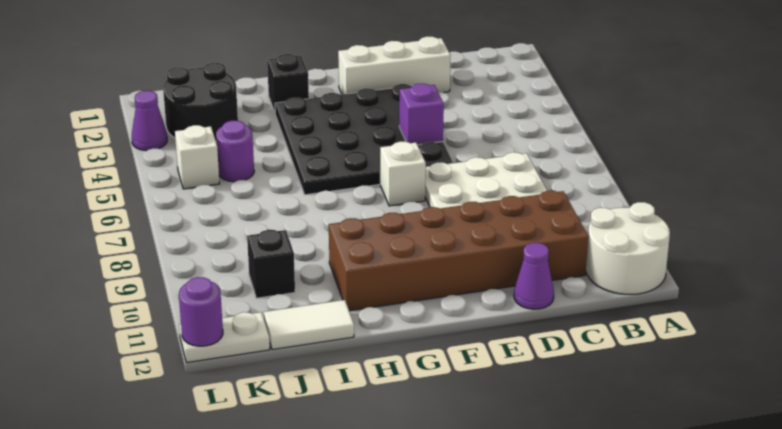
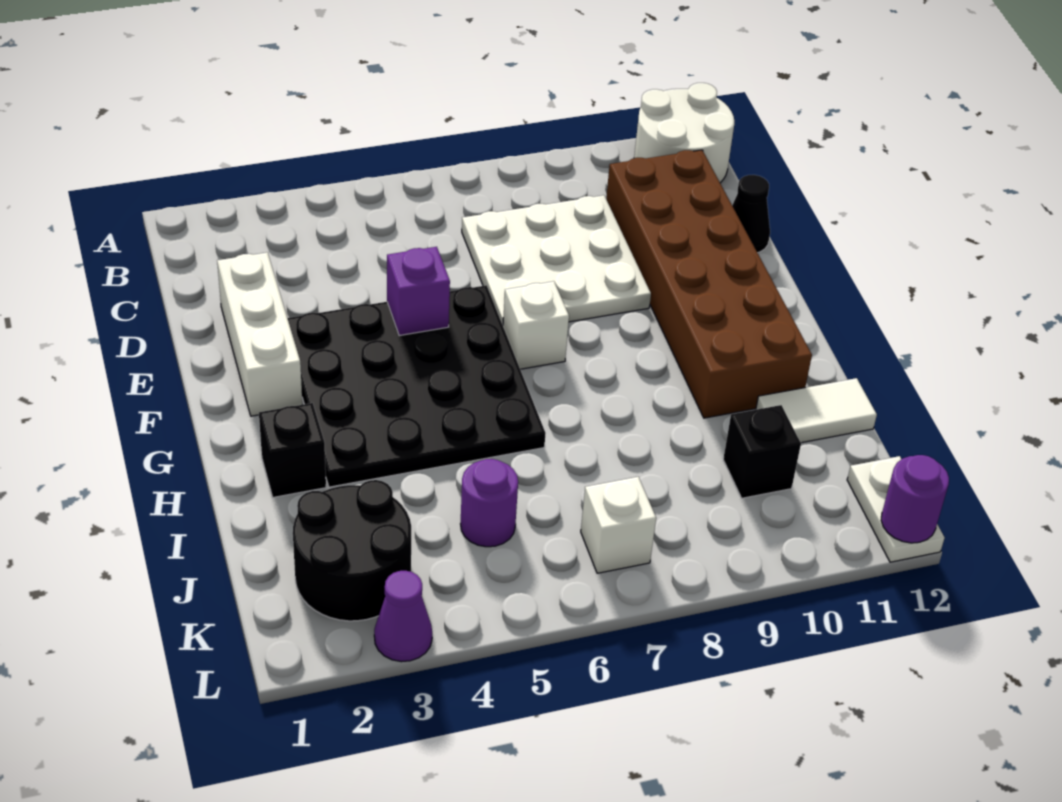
purple cone D12 level 1 -> black cone D12 level 1
white tile I12:J12 level 1 -> white tile I11:I12 level 1
white brick K5 level 1 -> white brick K7 level 1

